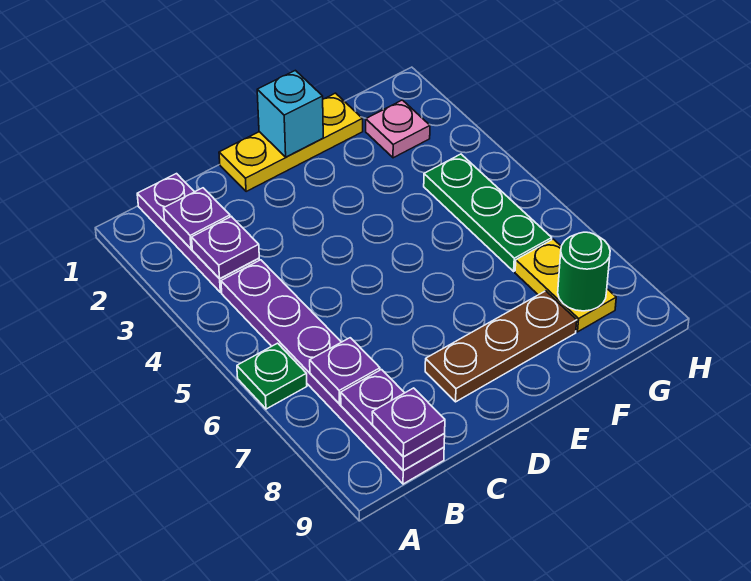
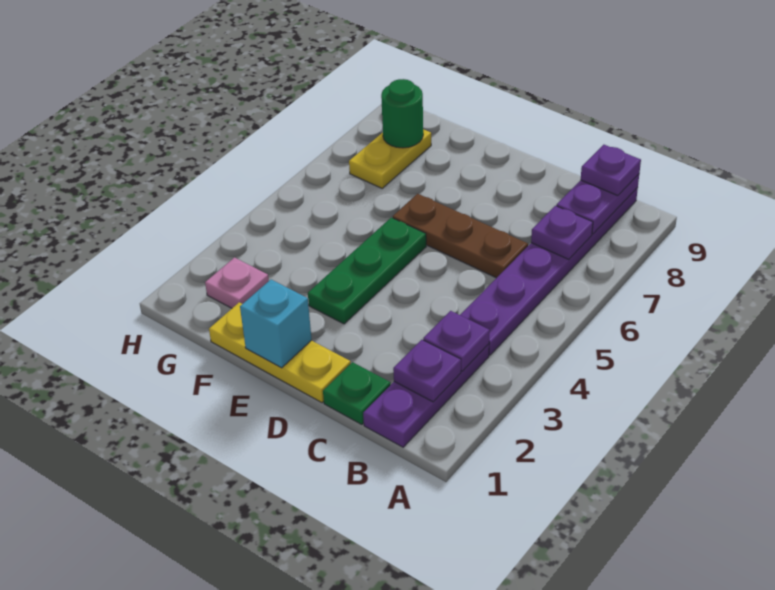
green plate A6 level 1 -> green plate C1 level 1
brown plate D8:F8 level 1 -> brown plate C6:E6 level 1
green plate G4:G6 level 1 -> green plate E3:E5 level 1

